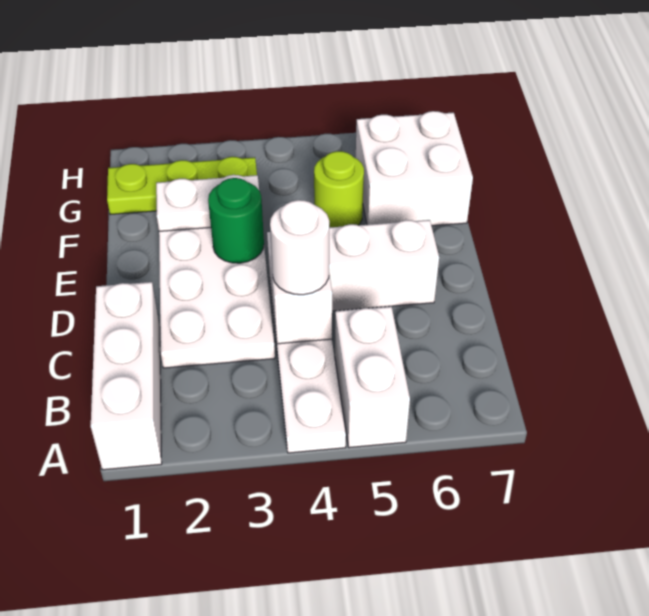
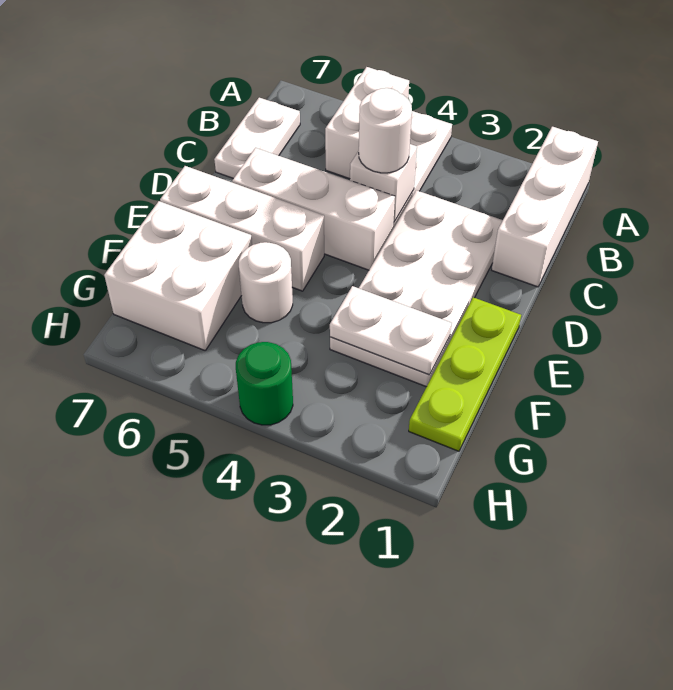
none -> white plate B7:C7 level 1
green round brick E3 level 2 -> green round brick H4 level 1
none -> white brick E5:E7 level 1
lime round brick F5 level 1 -> white round brick F5 level 1
lime plate G1:G3 level 1 -> lime plate E1:G1 level 1

